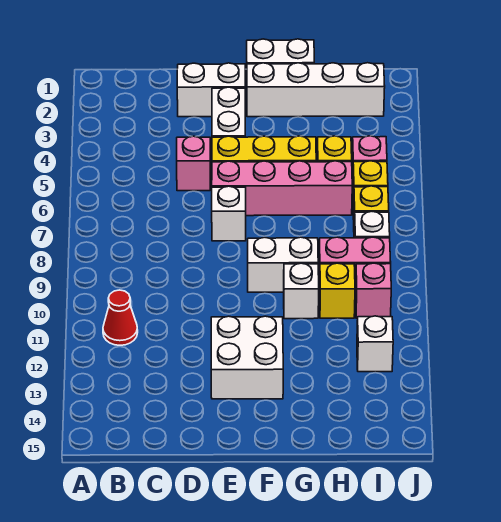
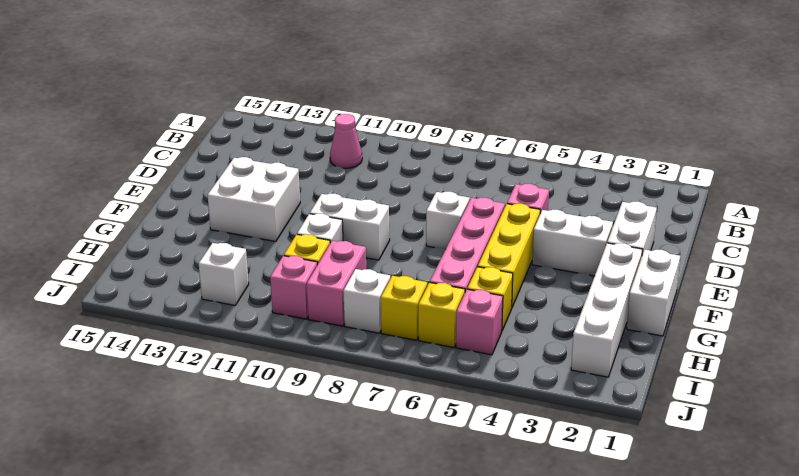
red cone B11 level 1 -> pink cone B11 level 1
white brick F9:G9 level 1 -> white brick F9:F10 level 1

